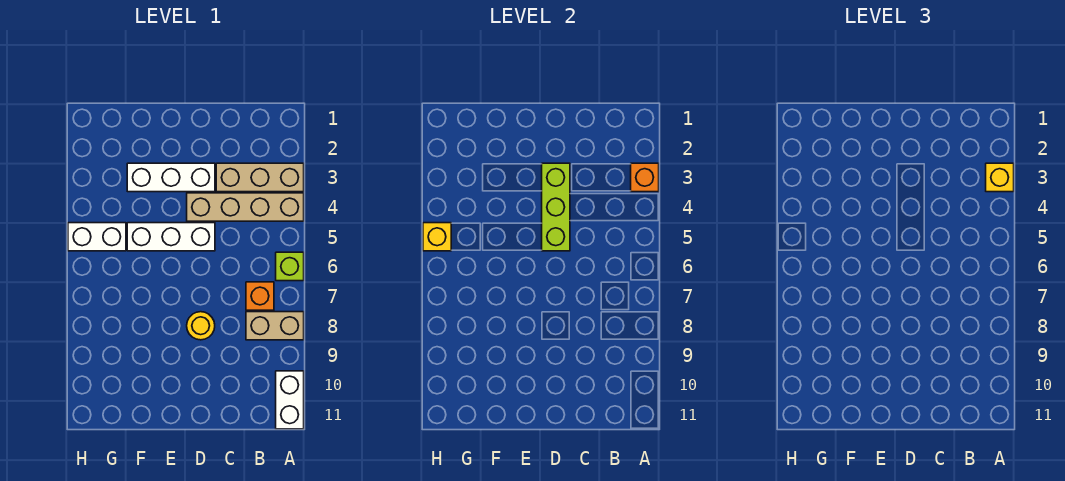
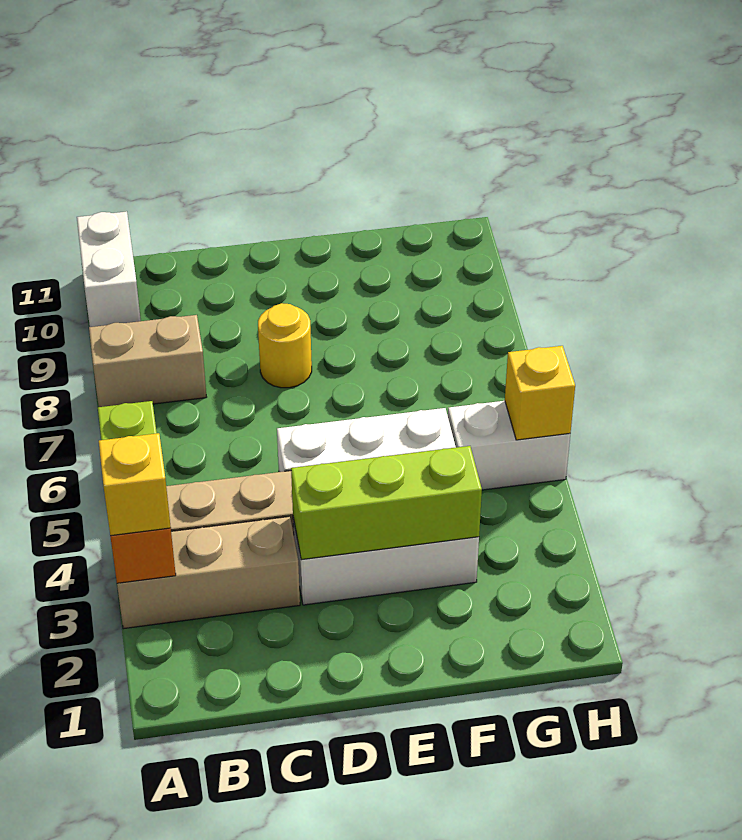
orange brick B7 level 1 -> none
lime brick D3:D5 level 2 -> lime brick D3:F3 level 2

